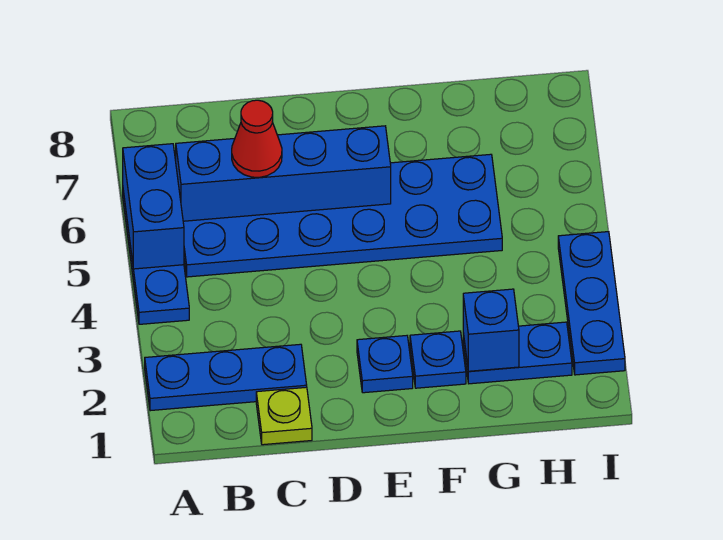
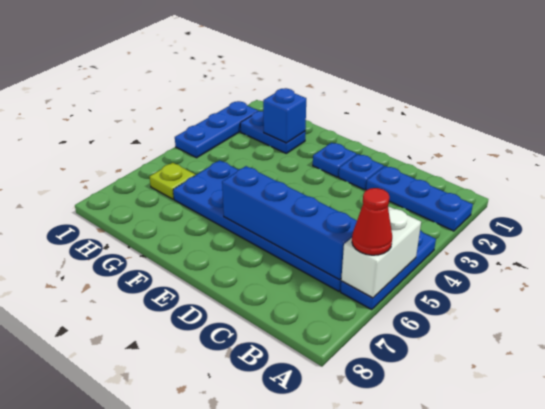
blue brick A5:A6 level 2 -> white brick A5:A6 level 2
lime plate C1 level 1 -> lime plate H6 level 1
red cone C6 level 3 -> red cone A6 level 3
blue plate F2 level 1 -> blue plate D2 level 1

